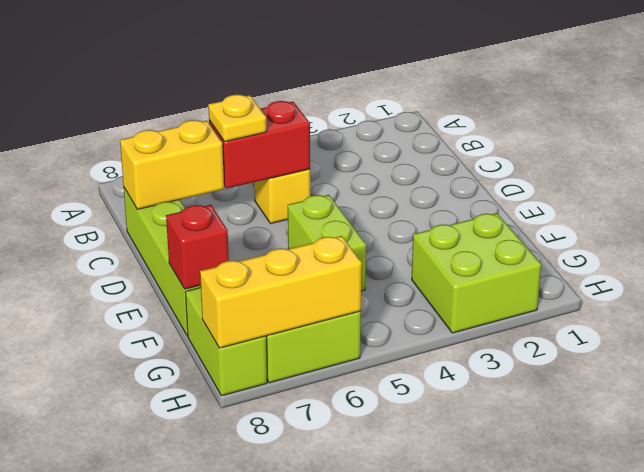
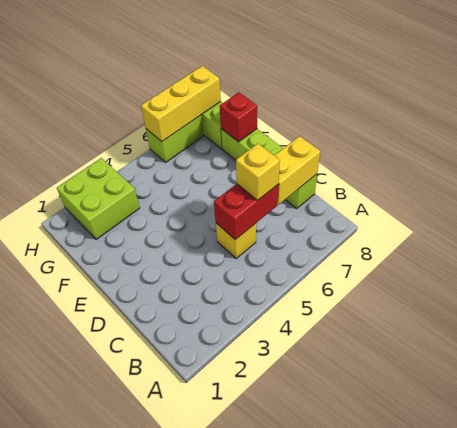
yellow plate C6 level 3 -> yellow brick C6 level 3
lime brick E5:F5 level 1 -> none

